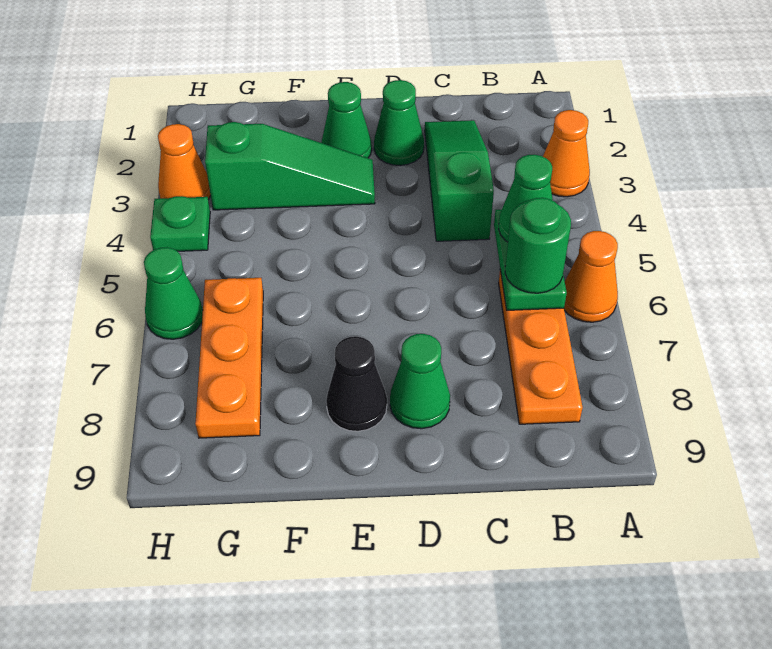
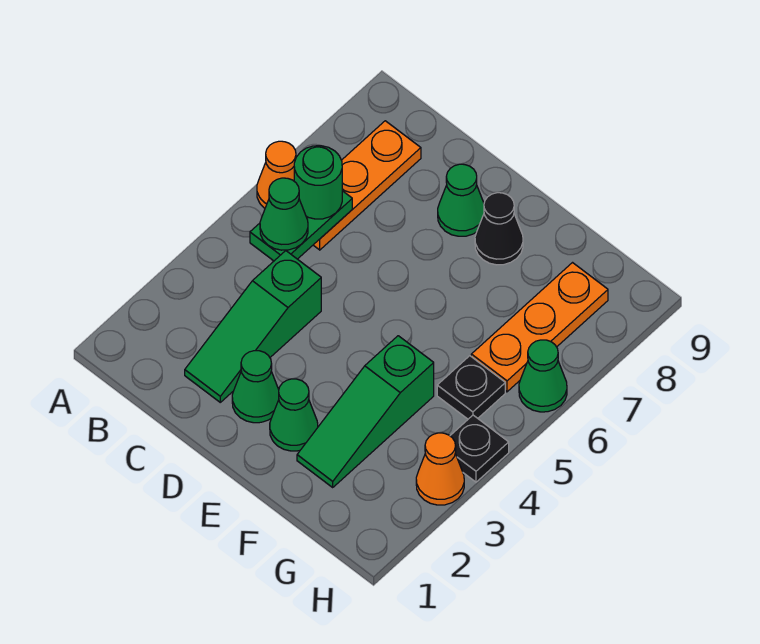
orange cone A3 level 1 -> none
green slope E3:G3 level 1 top G -> green slope F2:F4 level 1 top 4
none -> black plate G5 level 1
green plate H4 level 1 -> black plate H4 level 1

